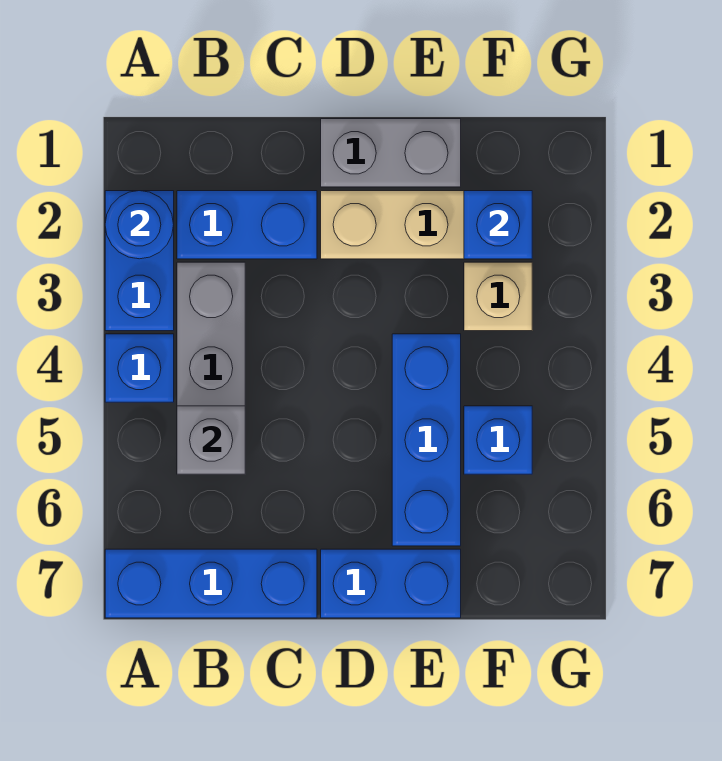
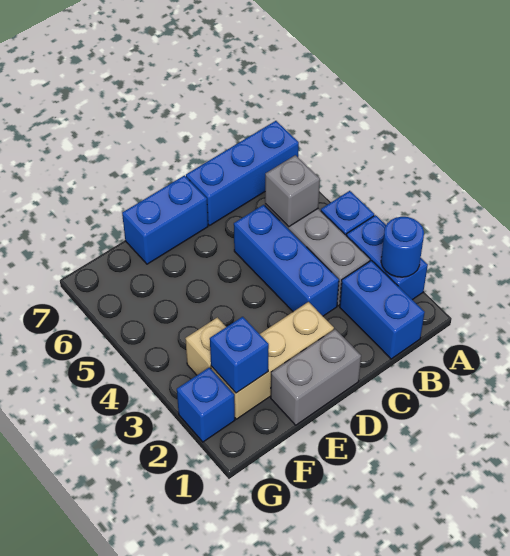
blue brick B2:C2 level 1 -> blue brick B1:B2 level 1
blue brick E4:E6 level 1 -> blue brick C3:C5 level 1
blue brick F5 level 1 -> blue brick G2 level 1

